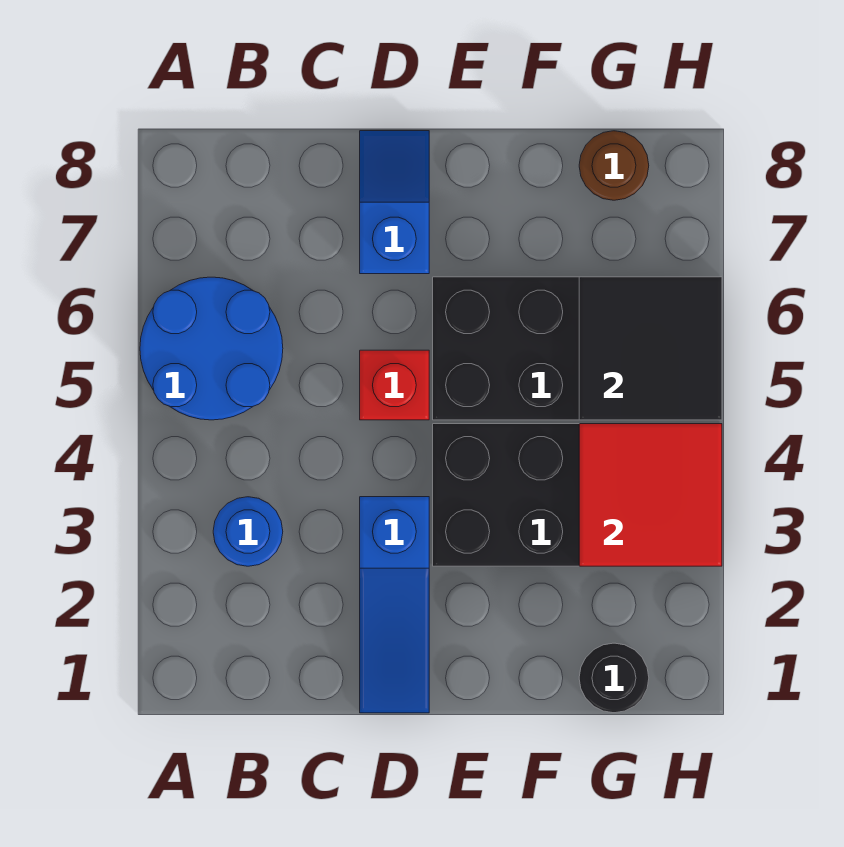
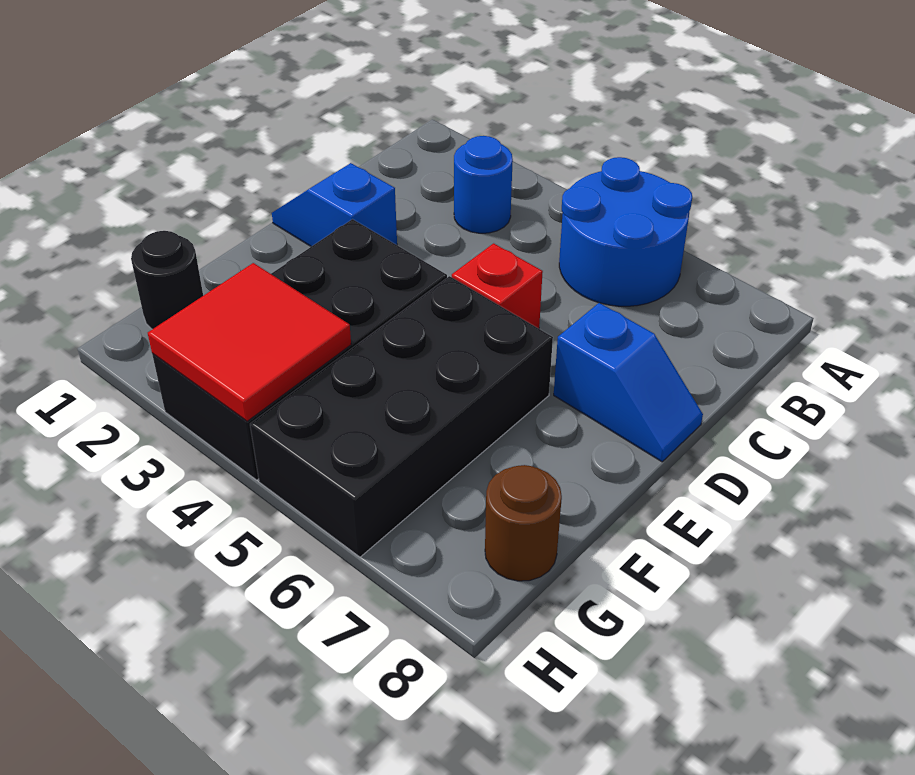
blue slope D1:D3 level 1 top 3 -> blue slope D1:D2 level 1 top 2
black tile G5:H6 level 2 -> none

